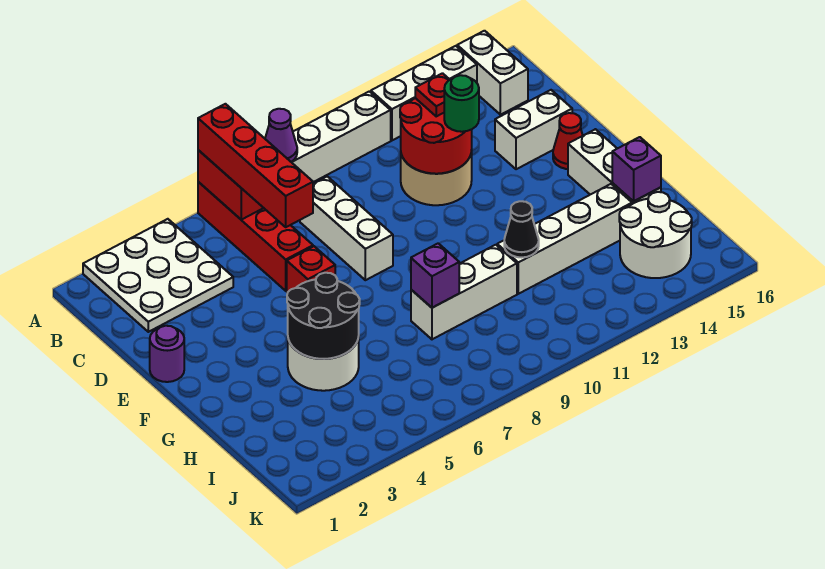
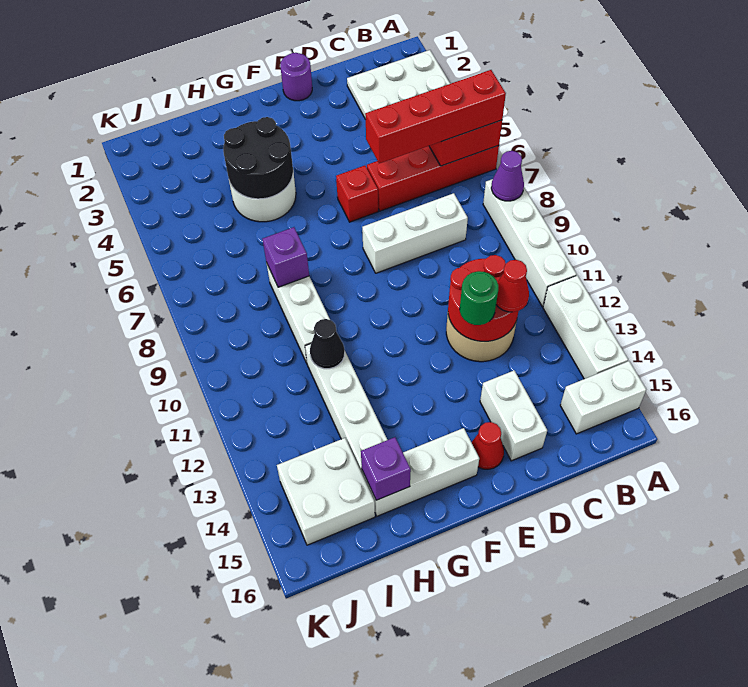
red plate C12 level 3 -> red cone C12 level 3
white round brick I14:J15 level 1 -> white brick I14:J15 level 1

